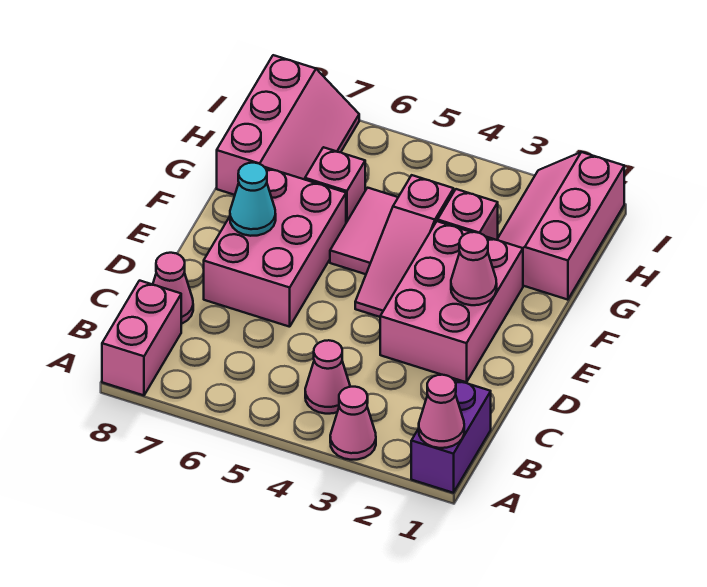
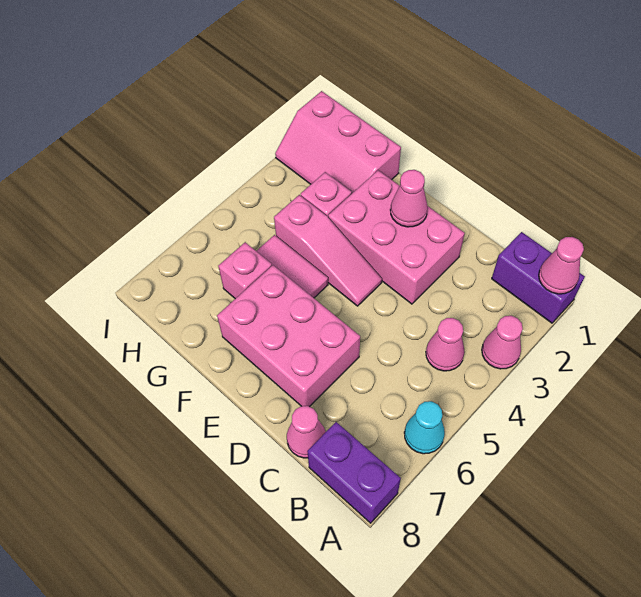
pink brick A8:B8 level 1 -> purple brick A8:B8 level 1
cyan cone E7 level 2 -> cyan cone A6 level 1
pink slope G7:I8 level 1 top 8 -> none

